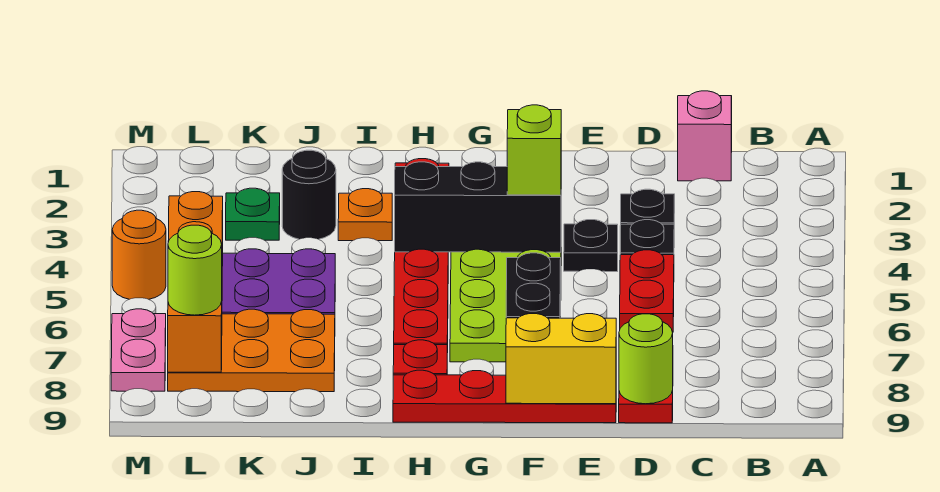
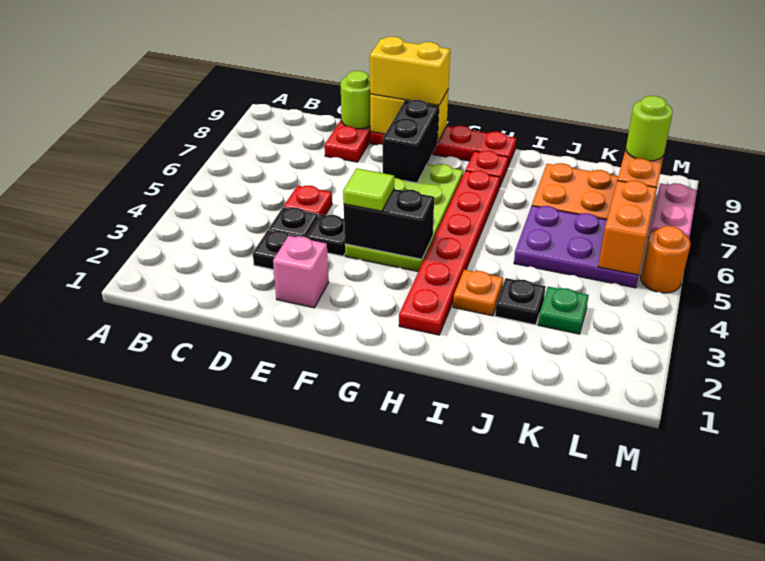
pink brick C1 level 1 -> pink brick E2 level 1
red plate D5:D6 level 1 -> red plate D5 level 1
none -> yellow brick E9:F9 level 3
black brick F4:H4 level 2 -> black brick F4:G4 level 2
lime brick F4 level 3 -> lime tile F4 level 3
black round brick J3 level 1 -> black plate J3 level 1

